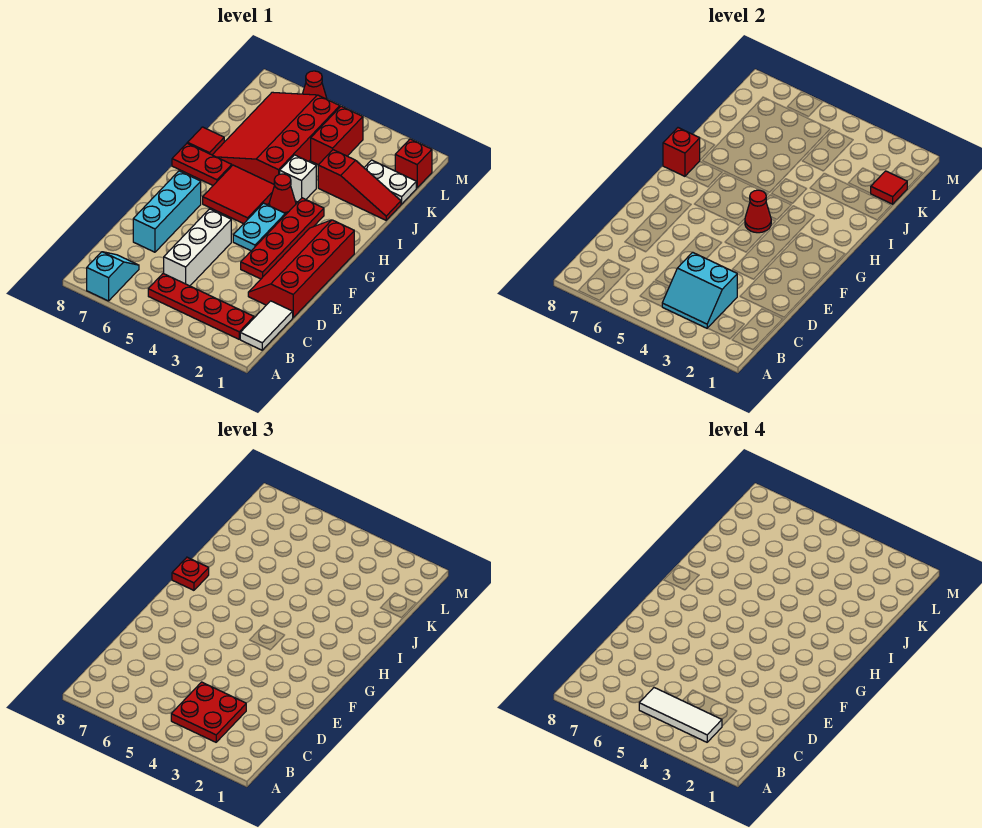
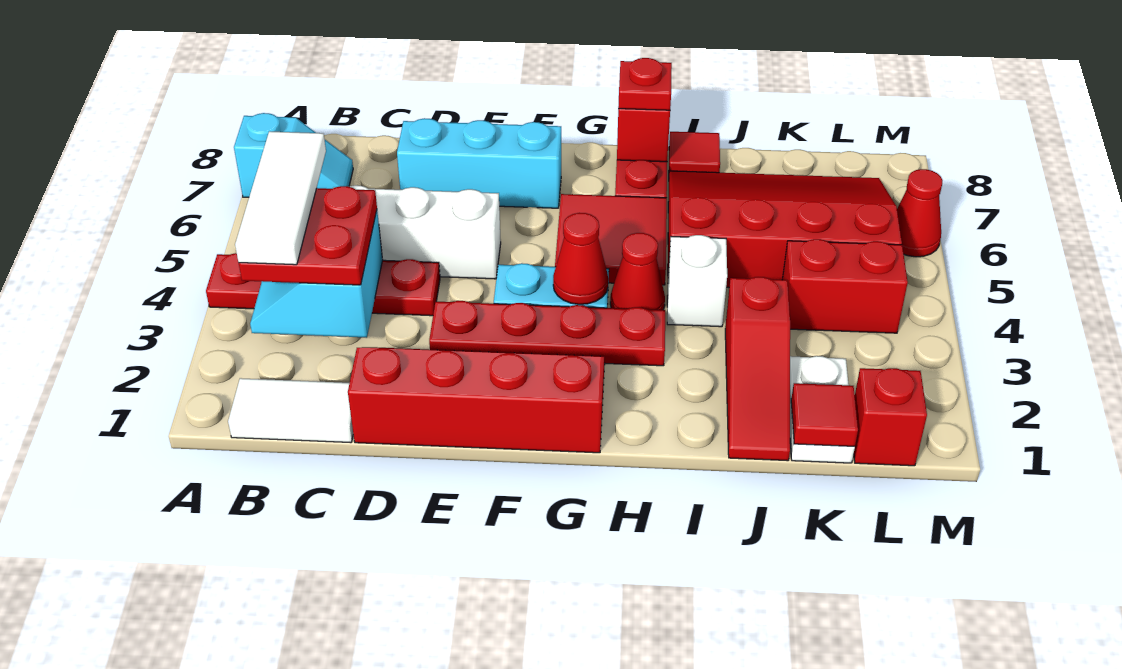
red plate B2:B5 level 1 -> red plate A4:D4 level 1

